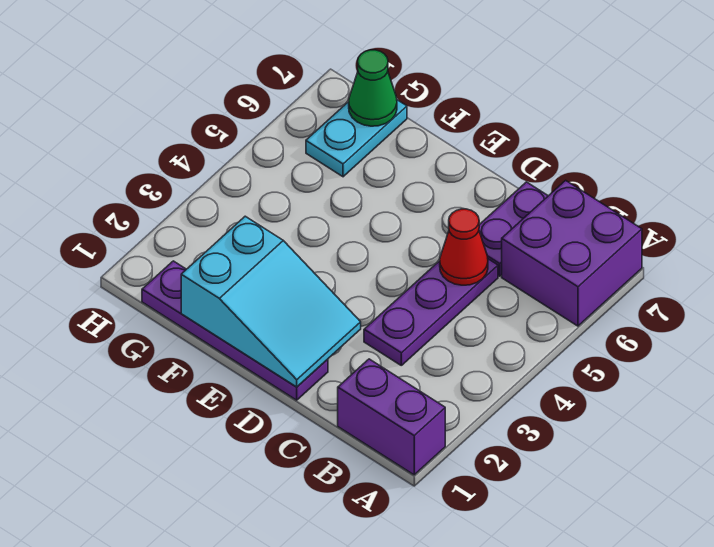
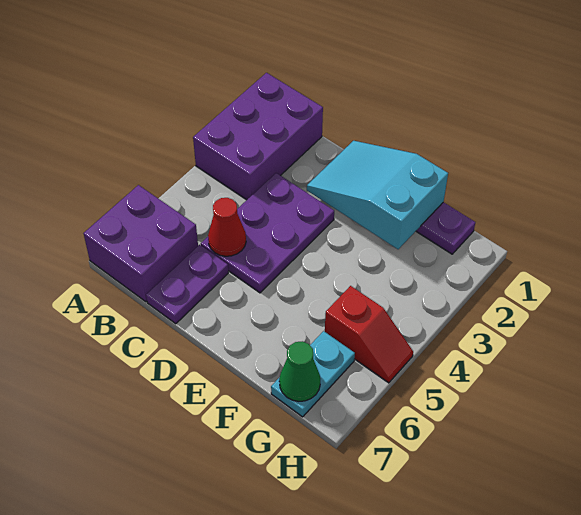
purple brick A1:B1 level 1 -> purple brick A1:B3 level 1
purple plate C3:C5 level 1 -> purple plate C3:D5 level 1
none -> red slope G5:H5 level 1 top G

